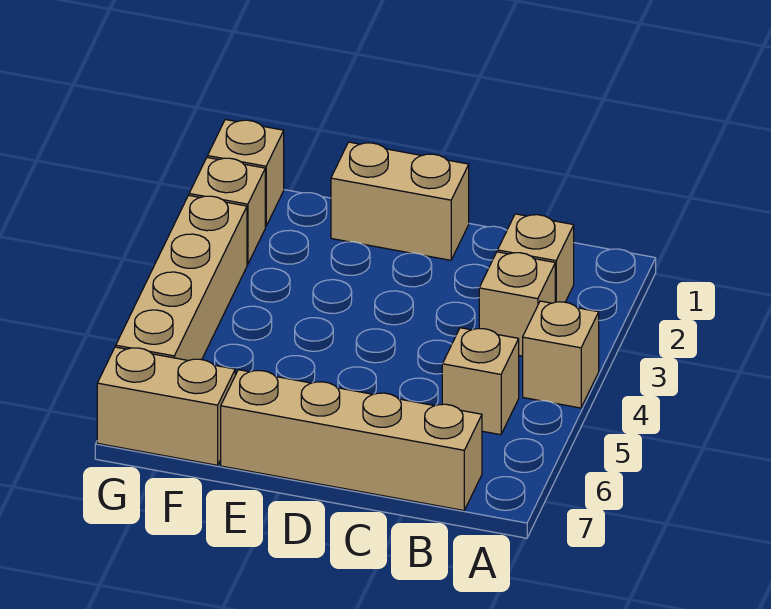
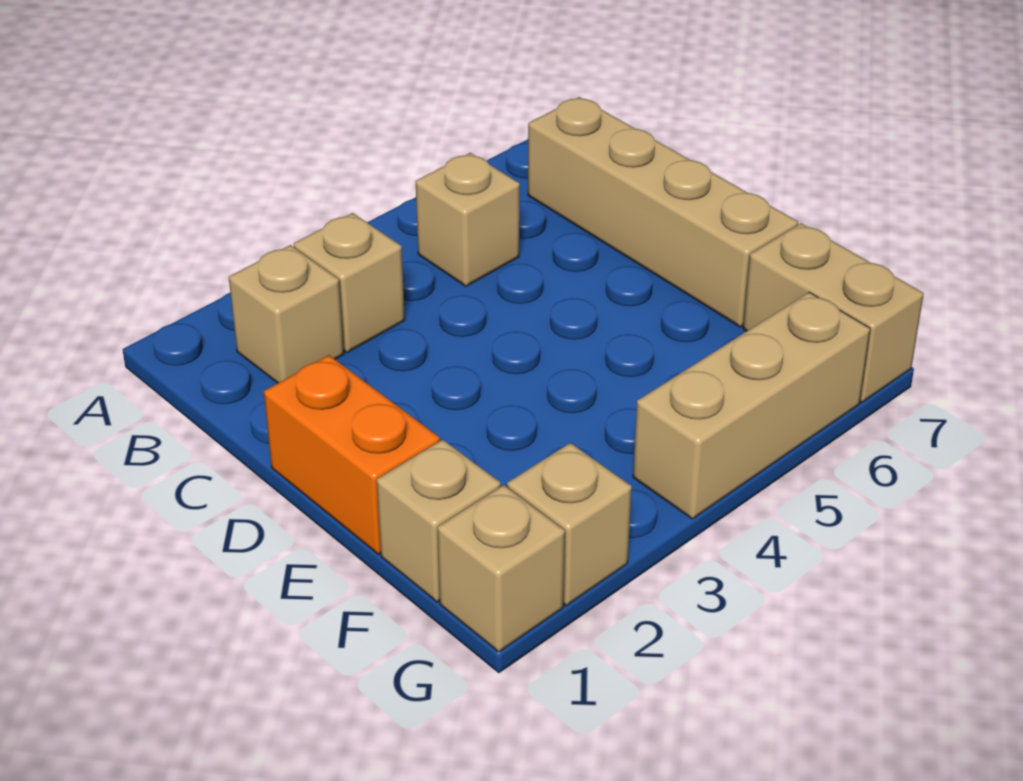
tan brick A4 level 1 -> tan brick F1 level 1
tan brick D1:E1 level 1 -> orange brick D1:E1 level 1
tan brick G3:G6 level 1 -> tan brick G4:G6 level 1

